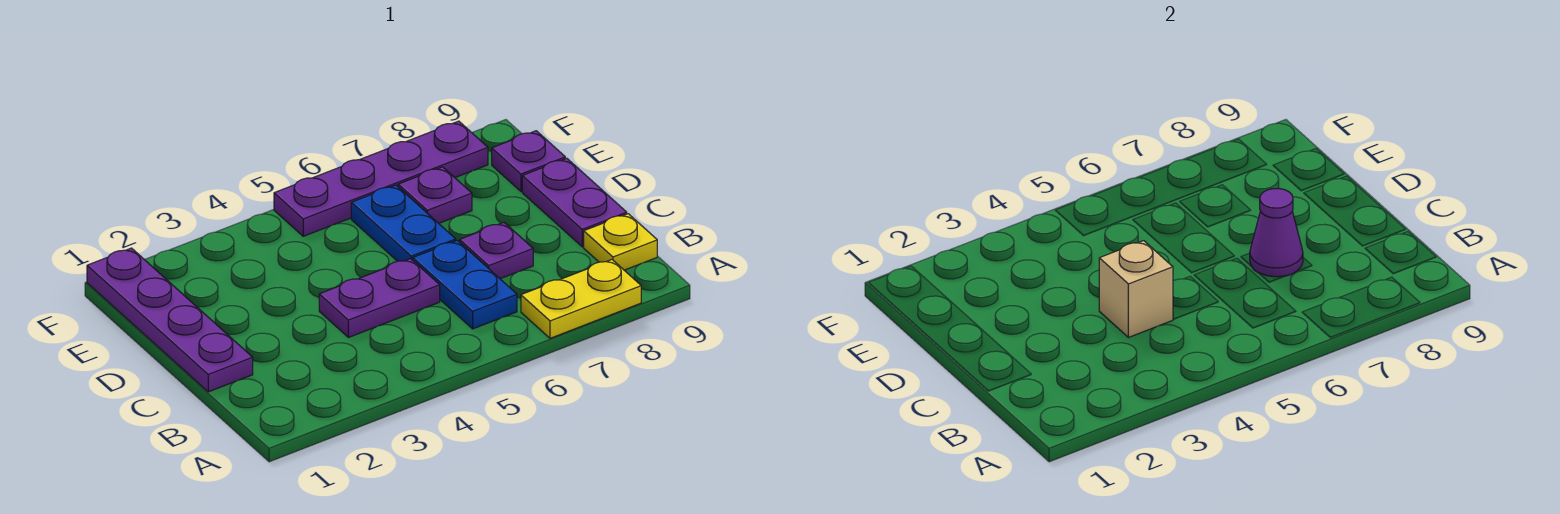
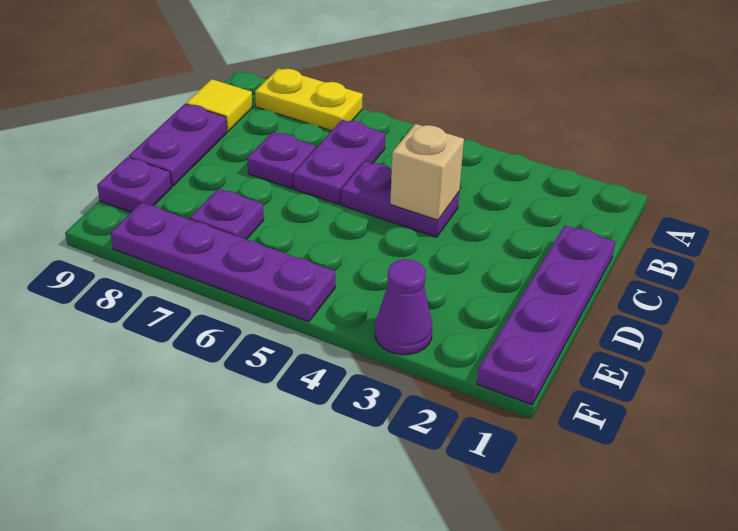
blue plate B6:C6 level 1 -> purple plate B6:C6 level 1
yellow plate B9 level 1 -> yellow tile B9 level 1
purple cone C7 level 2 -> purple cone F3 level 1
blue plate D6:E6 level 1 -> none

